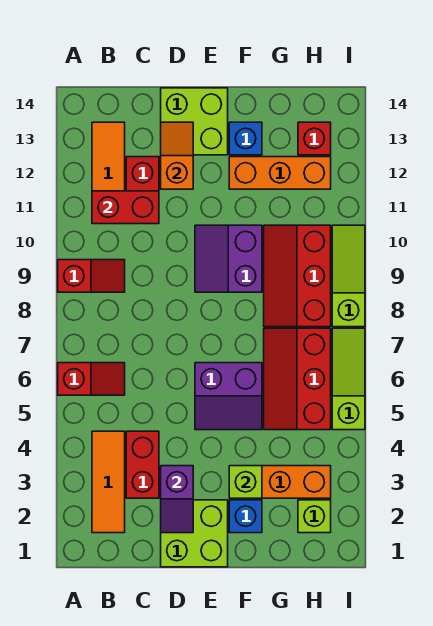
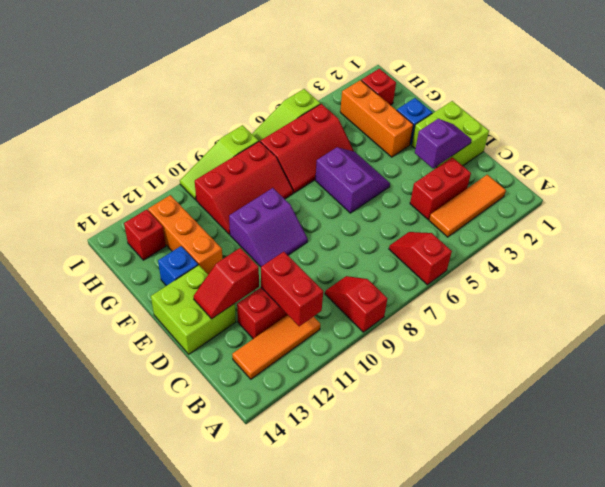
orange slope D12:D13 level 2 top 12 -> red slope D12:D13 level 2 top 12
lime brick F3 level 2 -> none
lime brick H2 level 1 -> red brick H2 level 1

